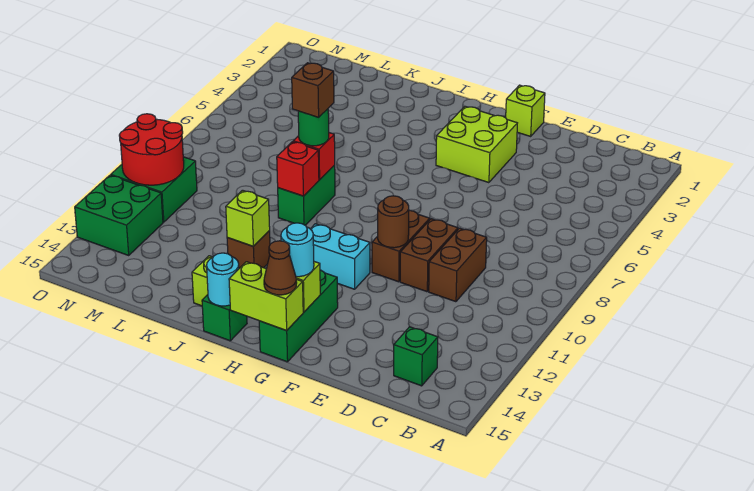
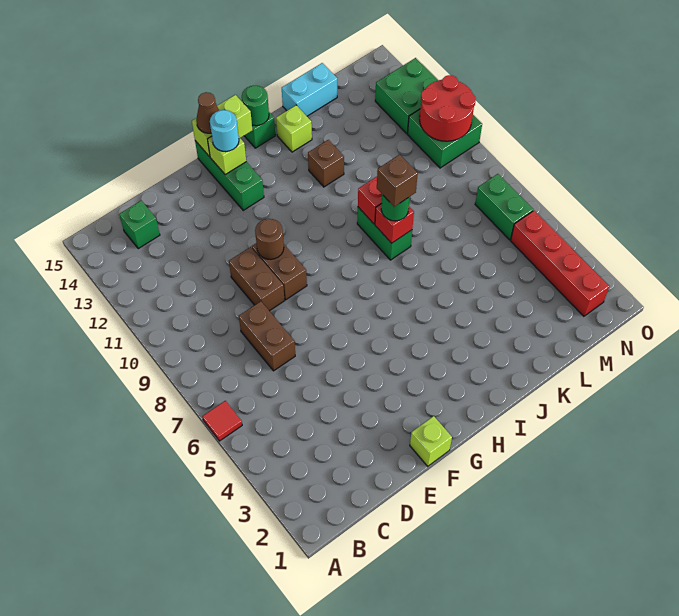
none -> red tile A6 level 1
brown brick D9:D10 level 1 -> brown brick D7:D8 level 1
lime brick F3:G4 level 1 -> none
cyan brick G11:H11 level 1 -> cyan brick K15:L15 level 1
cyan round brick I15 level 2 -> green round brick I15 level 2
lime brick J12 level 2 -> none
none -> red brick N2:N5 level 1
none -> green brick N6:N7 level 1

